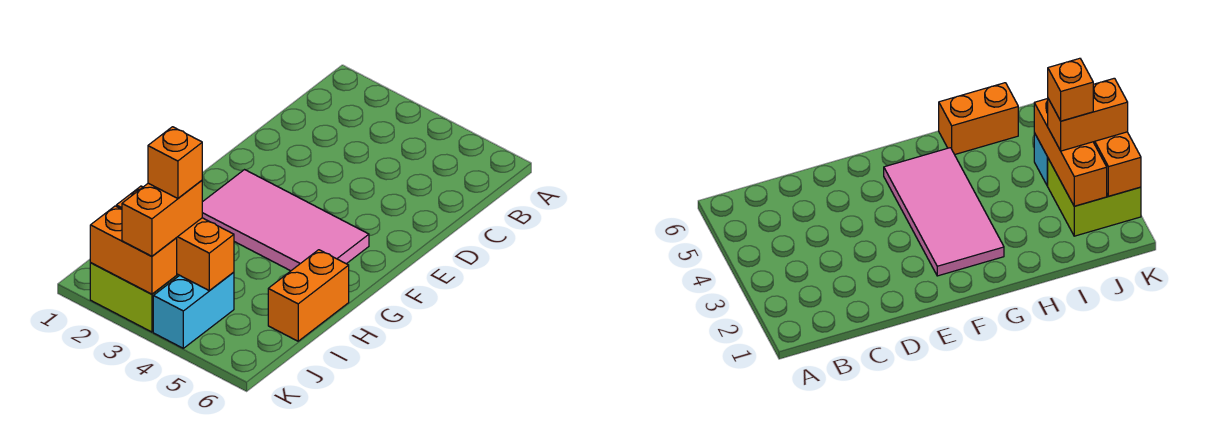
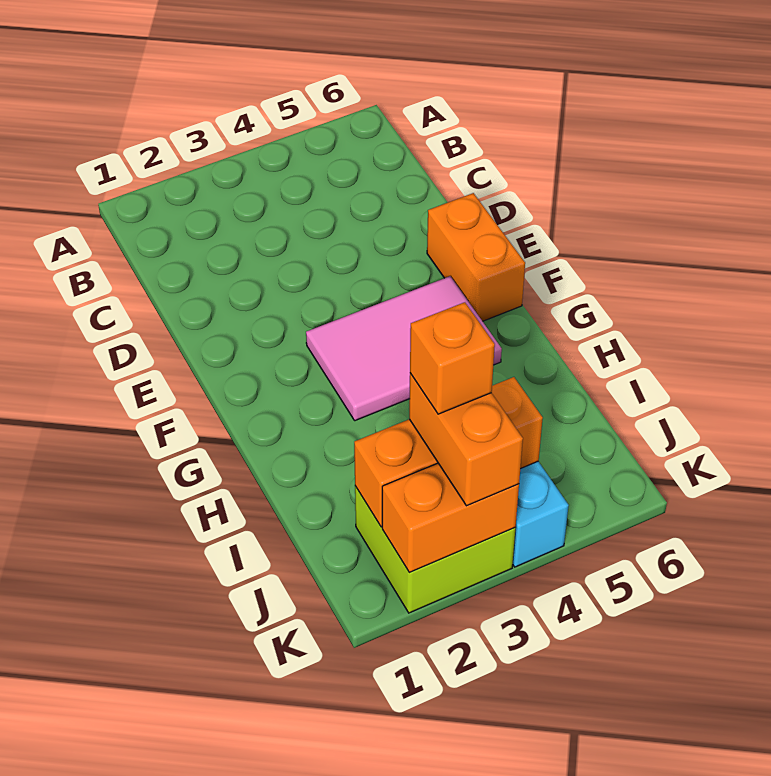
pink tile F2:G5 level 1 -> pink tile F3:G5 level 1
orange brick H6:I6 level 1 -> orange brick E6:F6 level 1

